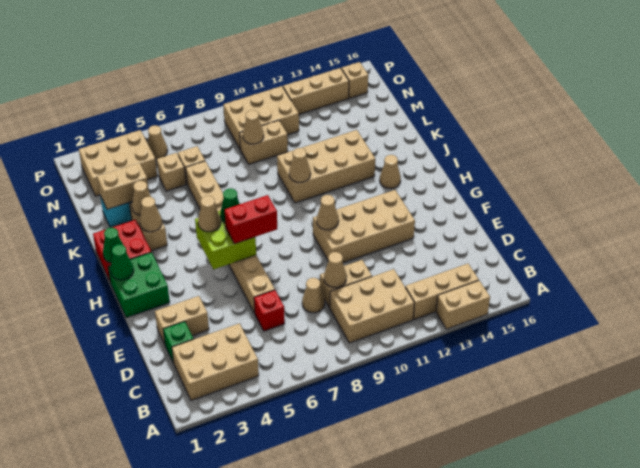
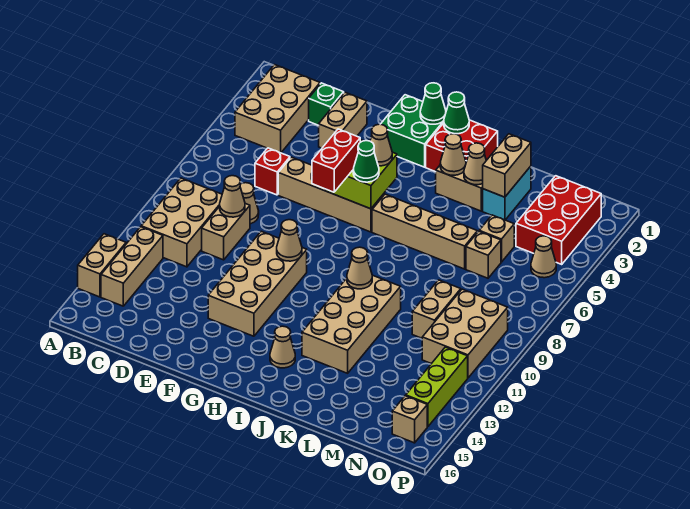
tan cone M9 level 2 -> none
tan brick N2:O4 level 1 -> red brick N2:O4 level 1
tan brick O12:O14 level 1 -> lime brick O12:O14 level 1

